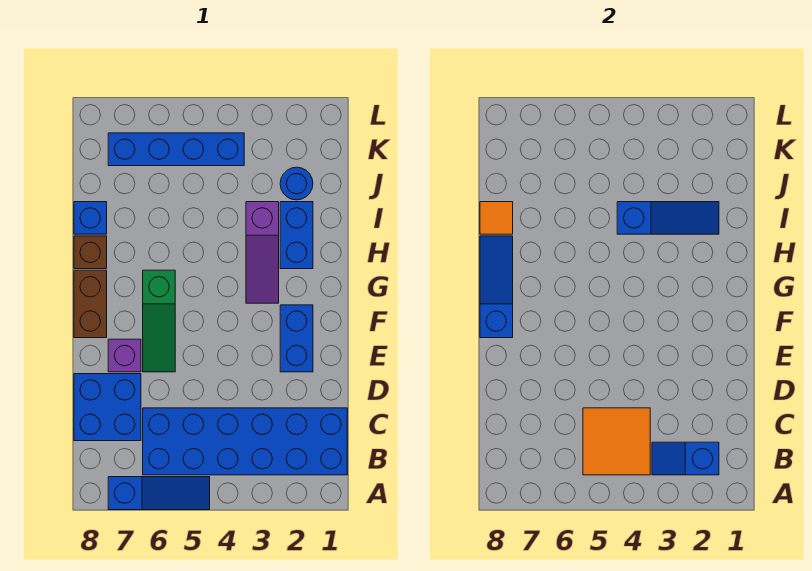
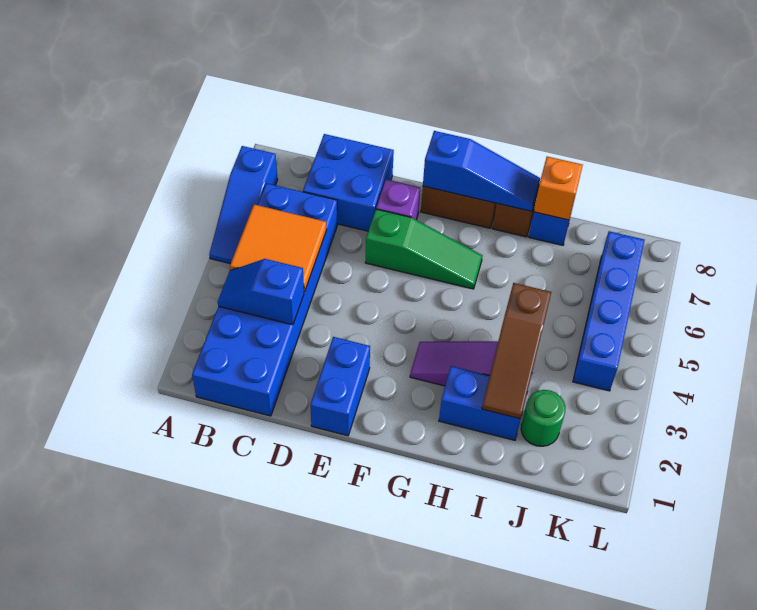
blue slope B2:B3 level 2 top 2 -> blue slope B3:C3 level 2 top C
blue brick E2:F2 level 1 -> blue brick E1:E2 level 1
green slope E6:G6 level 1 top G -> green slope E6:G6 level 1 top E
blue slope I2:I4 level 2 top 4 -> brown slope I2:I4 level 2 top 4
orange tile I8 level 2 -> orange brick I8 level 2
blue round brick J2 level 1 -> green round brick J2 level 1

